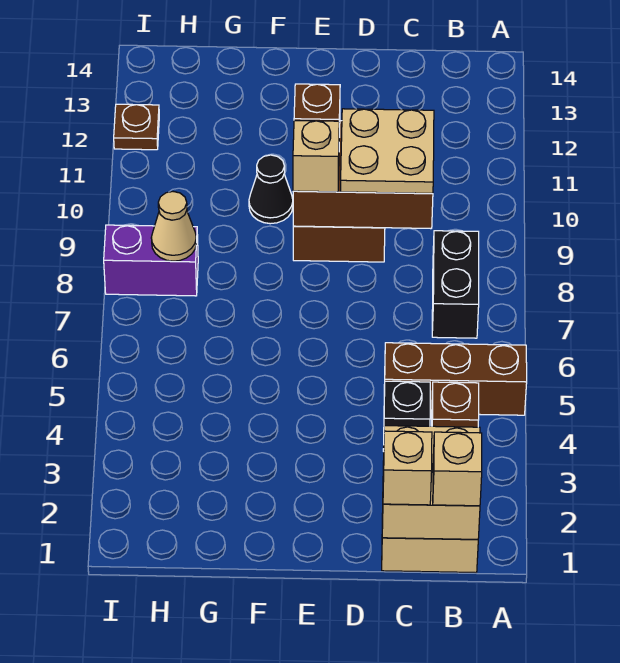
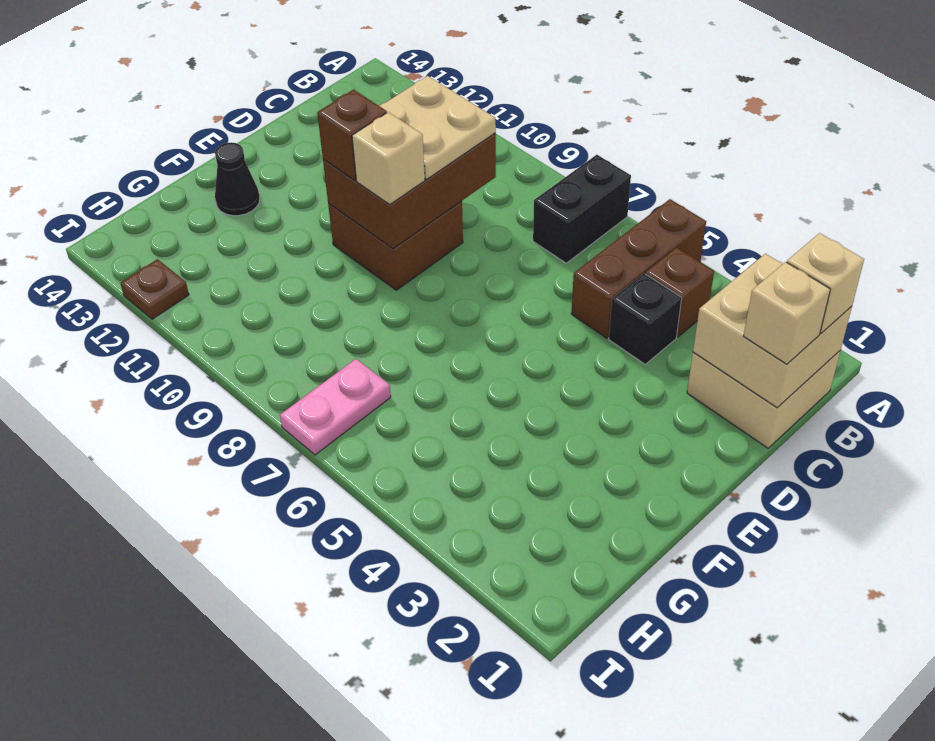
black brick B7:B8 level 1 -> black brick A7:B7 level 1
black cone F10 level 1 -> black cone F13 level 1
none -> pink plate H7:I7 level 1
purple brick H8:I8 level 1 -> none
tan cone H8 level 2 -> none

